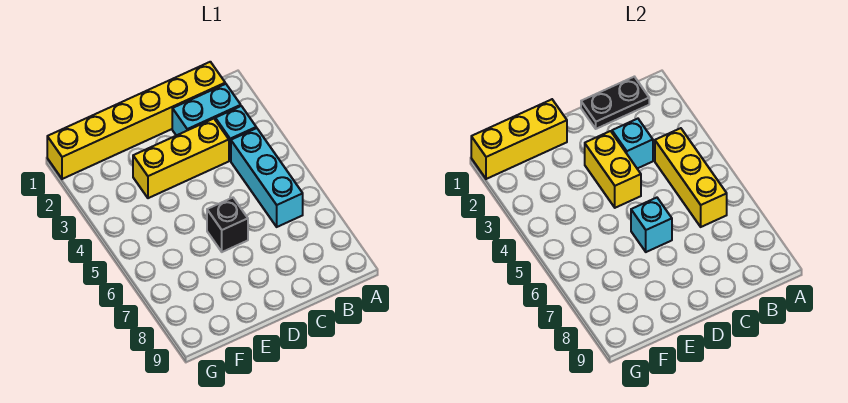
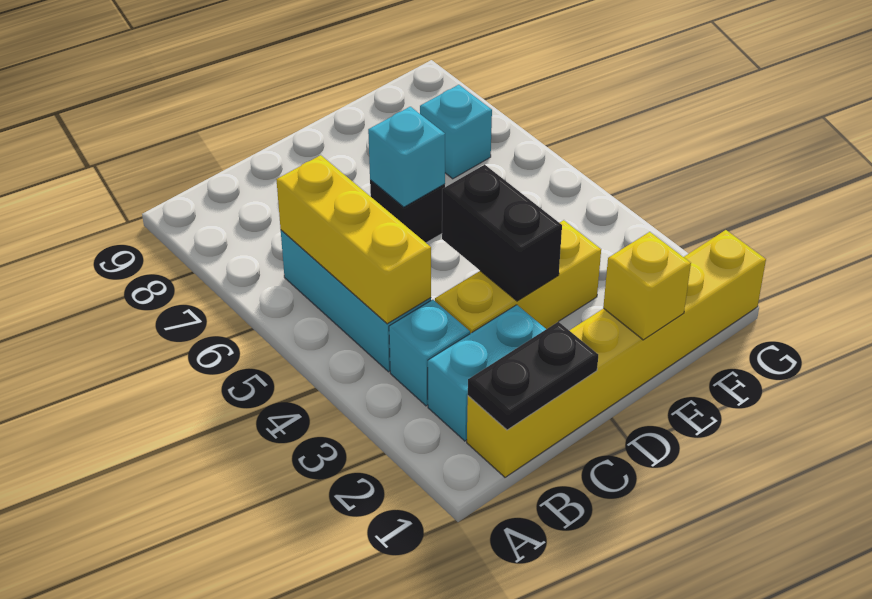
cyan brick C3 level 2 -> cyan brick F7 level 1
yellow brick D3:D4 level 2 -> black brick D3:D4 level 2
yellow brick E1:G1 level 2 -> yellow brick E1 level 2

